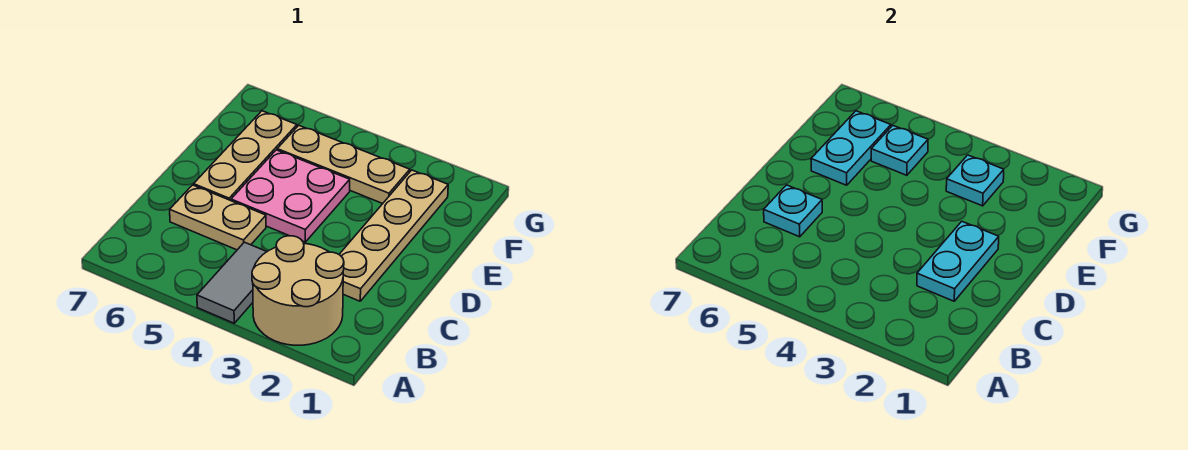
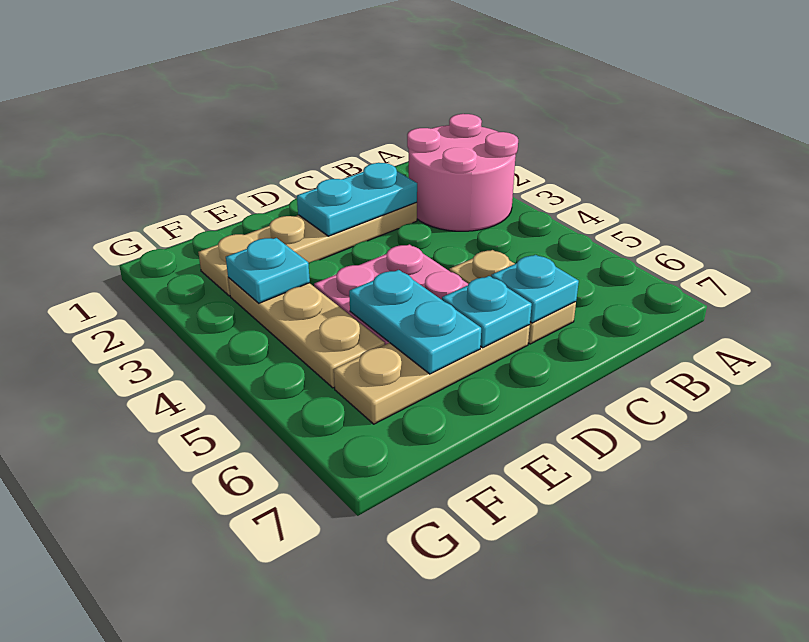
tan round brick A2:B3 level 1 -> pink round brick A2:B3 level 1
grey tile A4:B4 level 1 -> none
cyan plate E6:F6 level 2 -> cyan plate E5:E6 level 2
cyan plate F5 level 2 -> cyan plate D6 level 2

